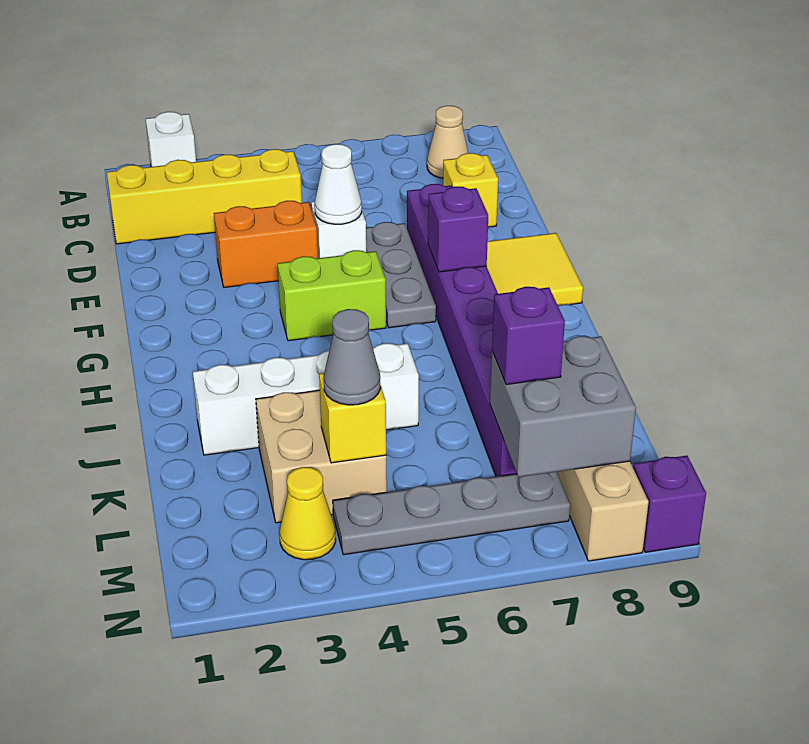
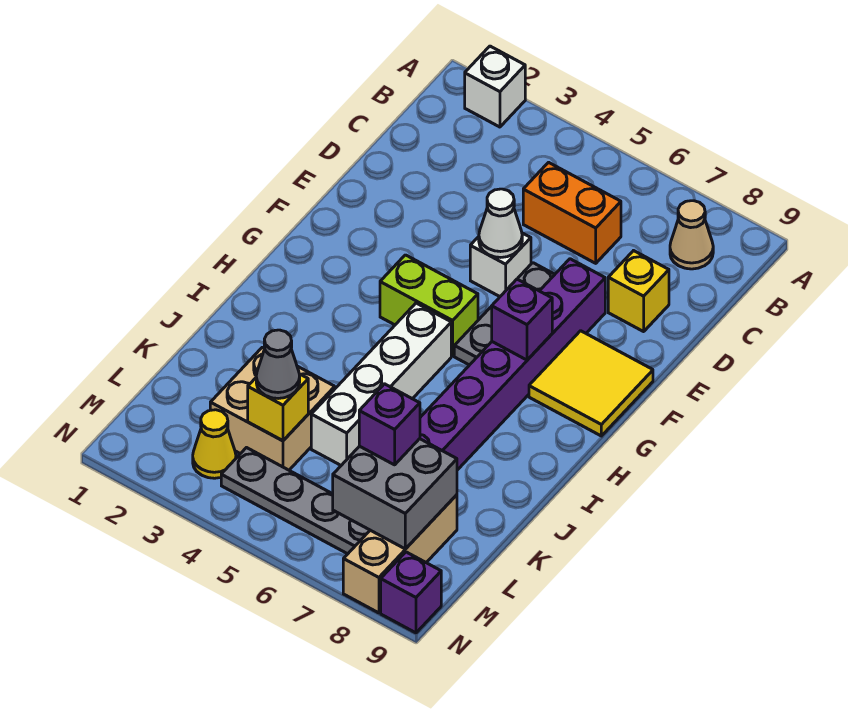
yellow brick C1:C4 level 1 -> none
orange brick E3:E4 level 1 -> orange brick C5:C6 level 1
white brick J2:J5 level 1 -> white brick H5:K5 level 1

